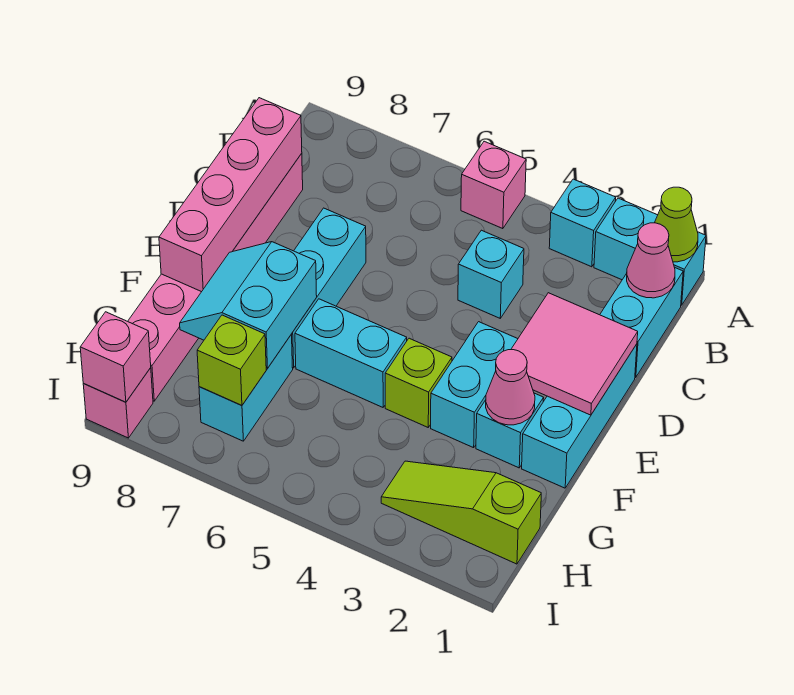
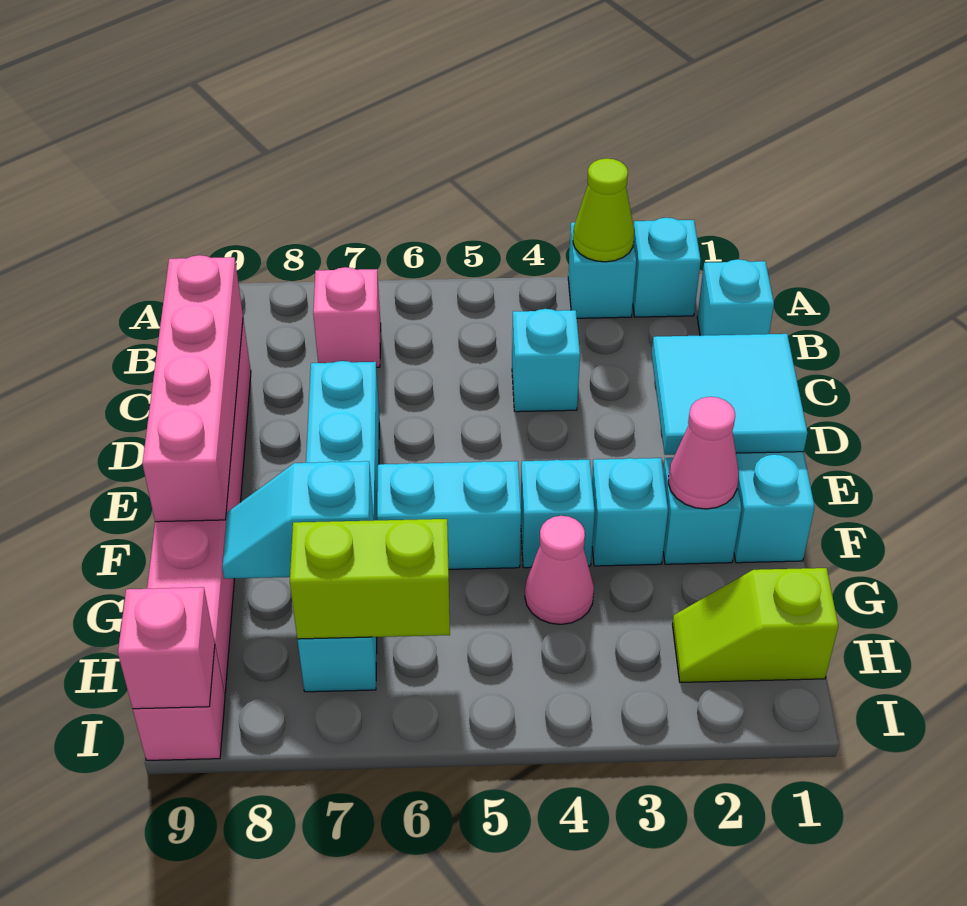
cyan brick A1:A2 level 1 -> cyan brick A2 level 1
lime cone A1 level 2 -> lime cone A3 level 2
pink brick A5 level 1 -> pink brick B7 level 1
cyan brick B1:C1 level 1 -> cyan brick B1 level 1
pink cone B1 level 2 -> pink cone G4 level 1
pink tile D1:E2 level 2 -> cyan tile D1:E2 level 2
cyan brick E3:F3 level 1 -> cyan brick F3 level 1
lime brick F4 level 1 -> cyan brick F4 level 1
cyan slope F7:G8 level 2 top 7 -> cyan slope G7:G8 level 2 top 7
lime slope H1:H3 level 1 top 1 -> lime slope H1:H2 level 1 top 1
lime brick H7 level 2 -> lime brick H6:H7 level 2

